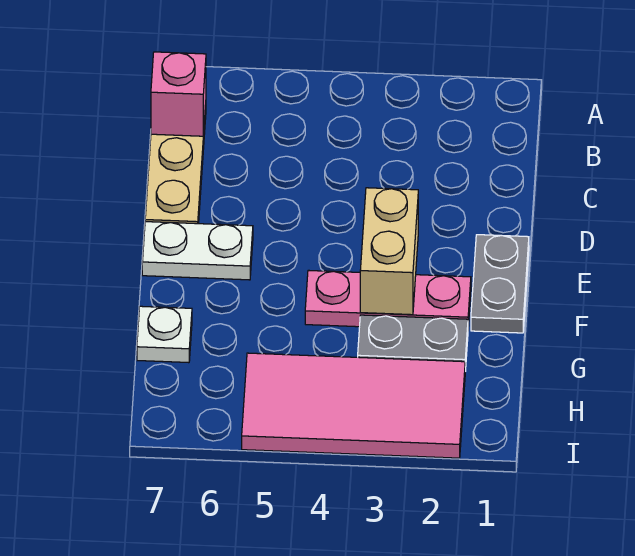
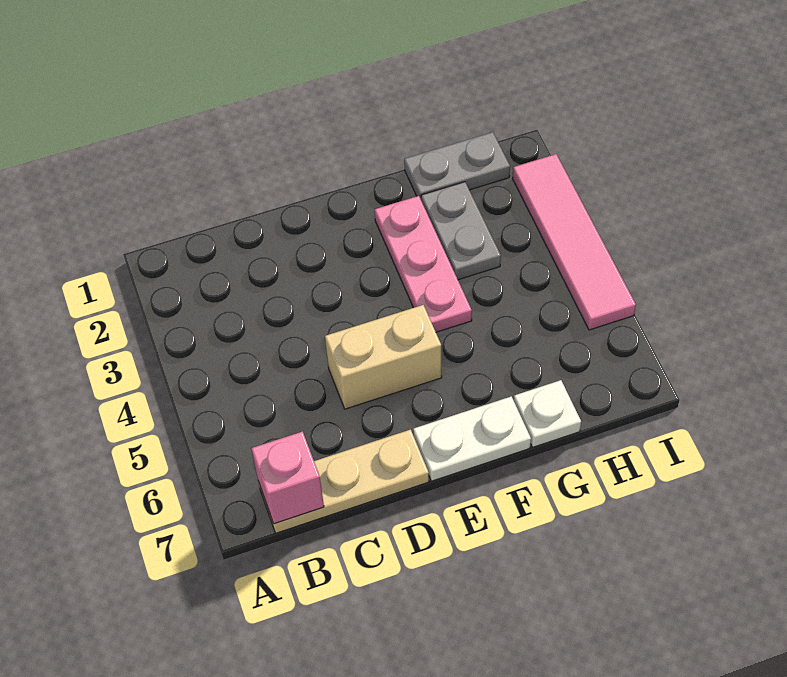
grey plate E1:F1 level 1 -> grey plate G1:H1 level 1
tan brick E3:F3 level 2 -> tan brick D5:E5 level 1
white plate E6:E7 level 1 -> white plate E7:F7 level 1
pink tile H2:I5 level 1 -> pink tile I2:I5 level 1

